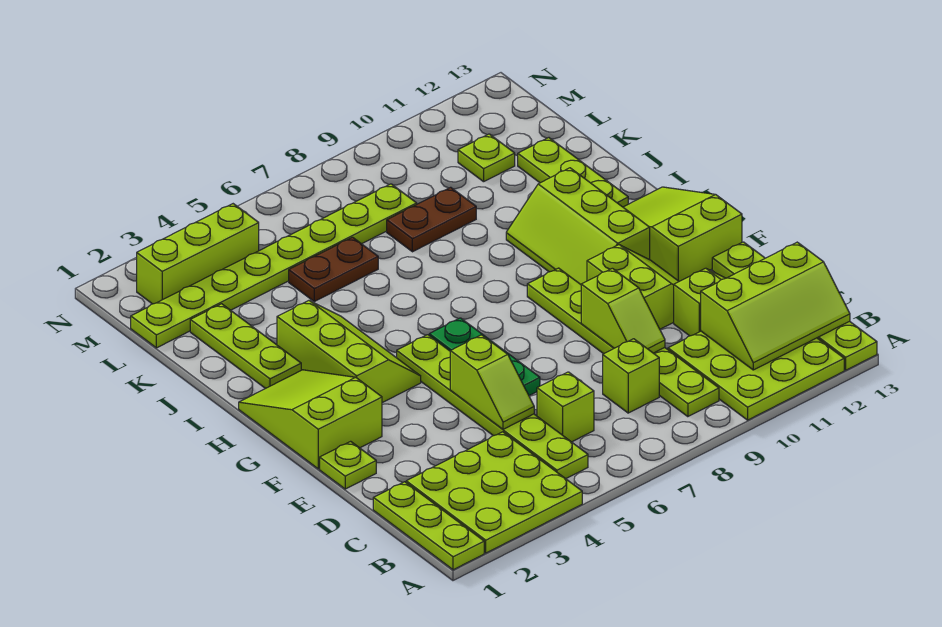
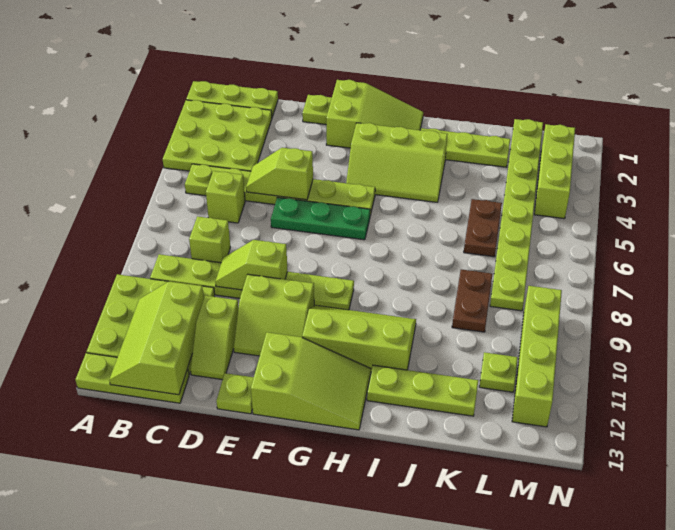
none -> lime brick M9:M12 level 1

